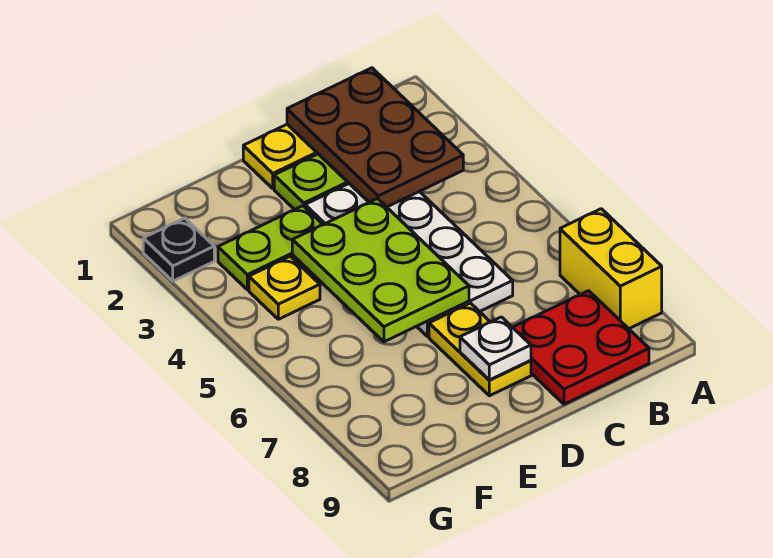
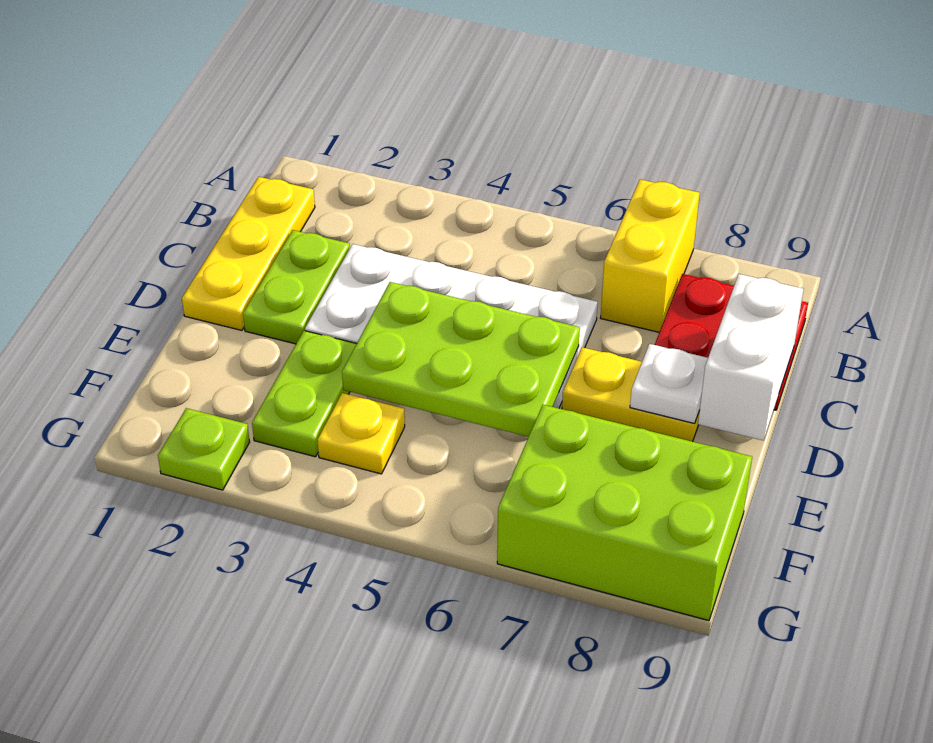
yellow brick A7:A8 level 1 -> yellow brick A7:B7 level 1
brown plate B1:C3 level 2 -> none
none -> white brick C9:D9 level 2
none -> lime brick F7:G9 level 1
black plate G2 level 1 -> lime plate G2 level 1

